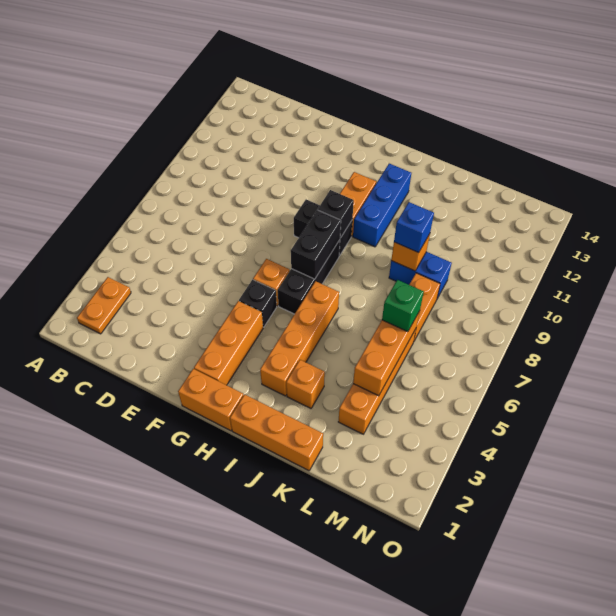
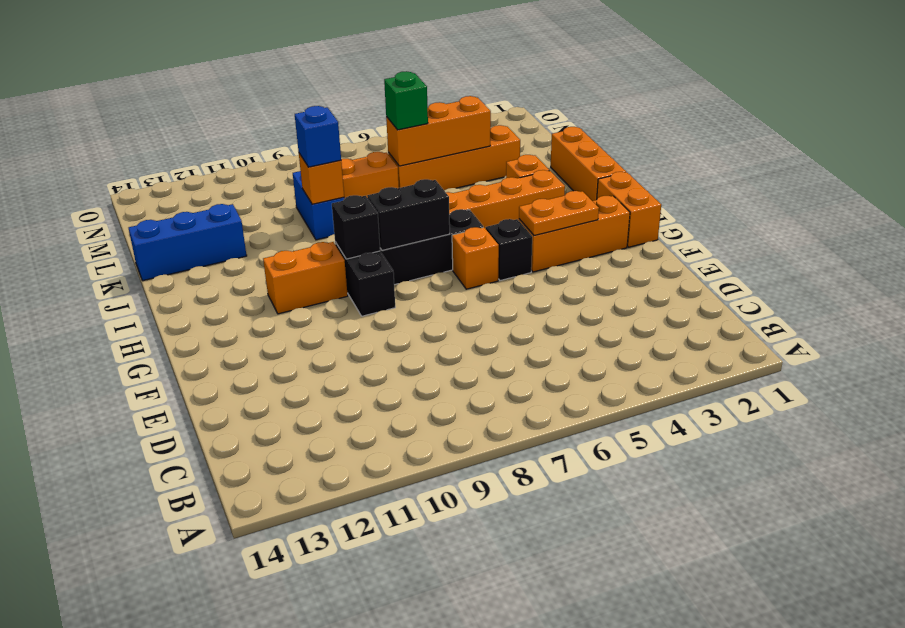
orange plate B2:B3 level 1 -> orange plate G3:G4 level 2
blue brick I10:I12 level 1 -> blue brick K12:K14 level 1

